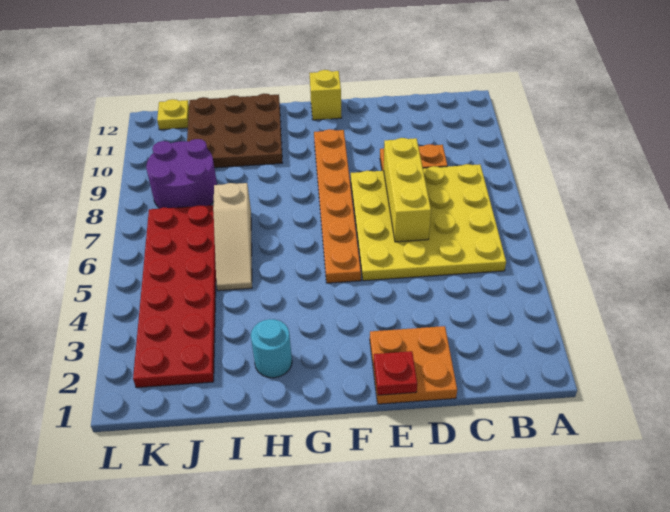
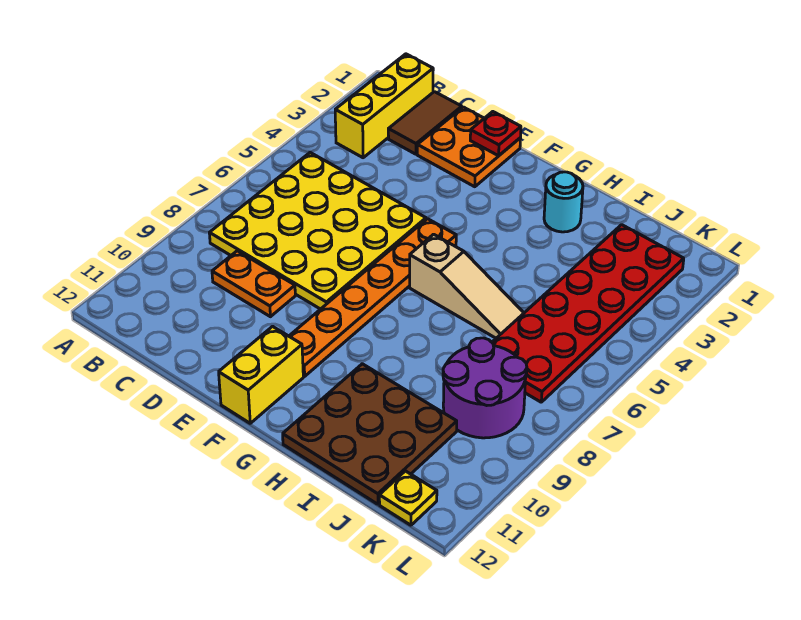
none -> brown tile C1:C2 level 1
yellow brick D6:D8 level 2 -> yellow brick B1:B3 level 1
yellow brick F12 level 1 -> yellow brick F11:F12 level 1
tan slope I5:I7 level 1 top 7 -> tan slope G6:I6 level 1 top G

